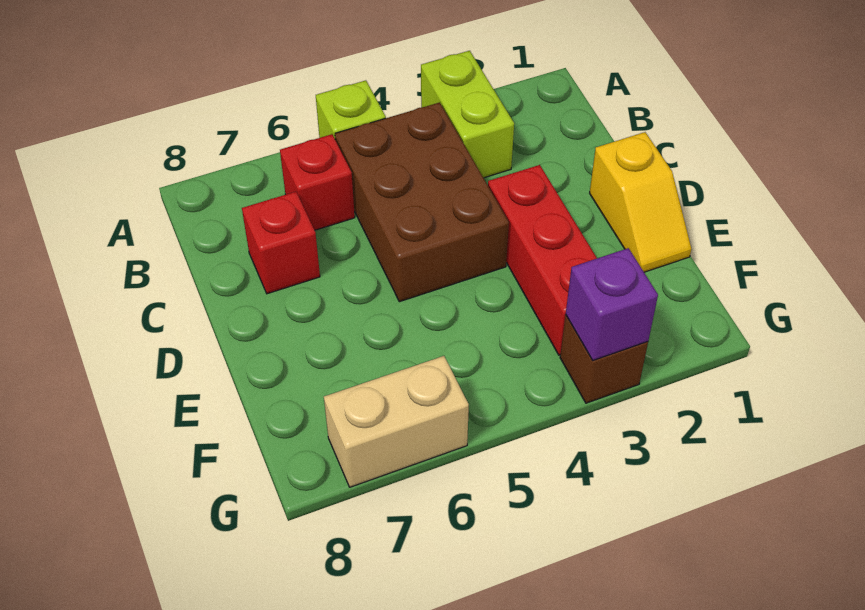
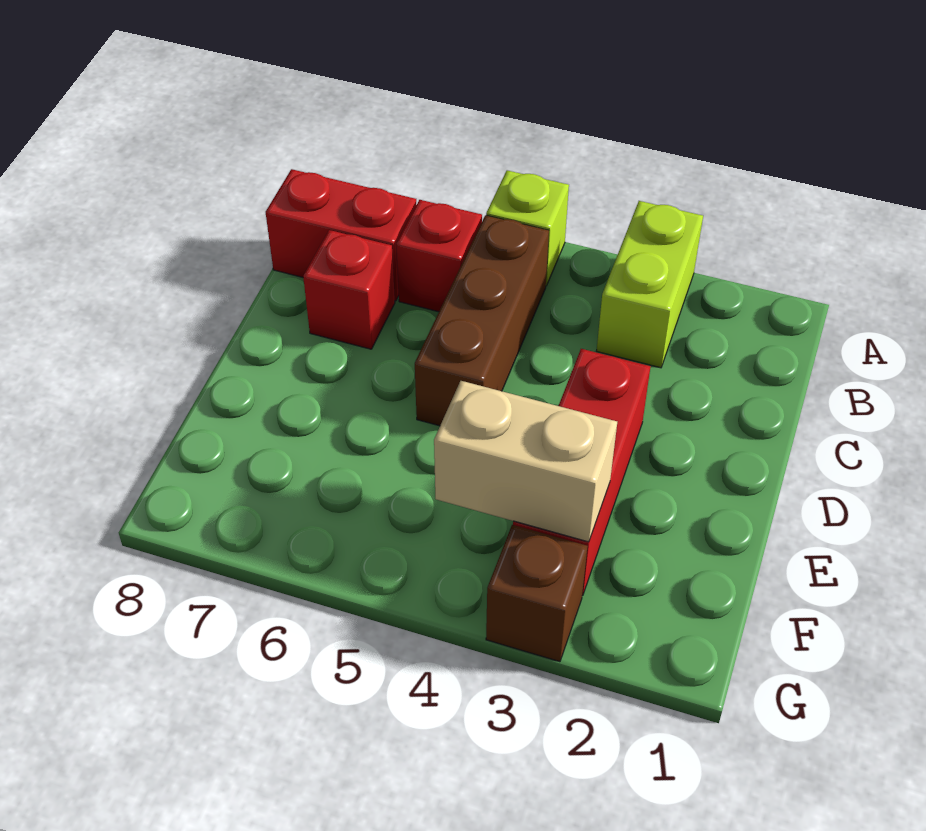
brown brick B4:D5 level 1 -> brown brick B5:D5 level 1
none -> red brick B7:B8 level 1
yellow slope D1:E1 level 1 top D -> none
purple brick G3 level 2 -> none
tan brick G6:G7 level 1 -> tan brick F3:F4 level 2

